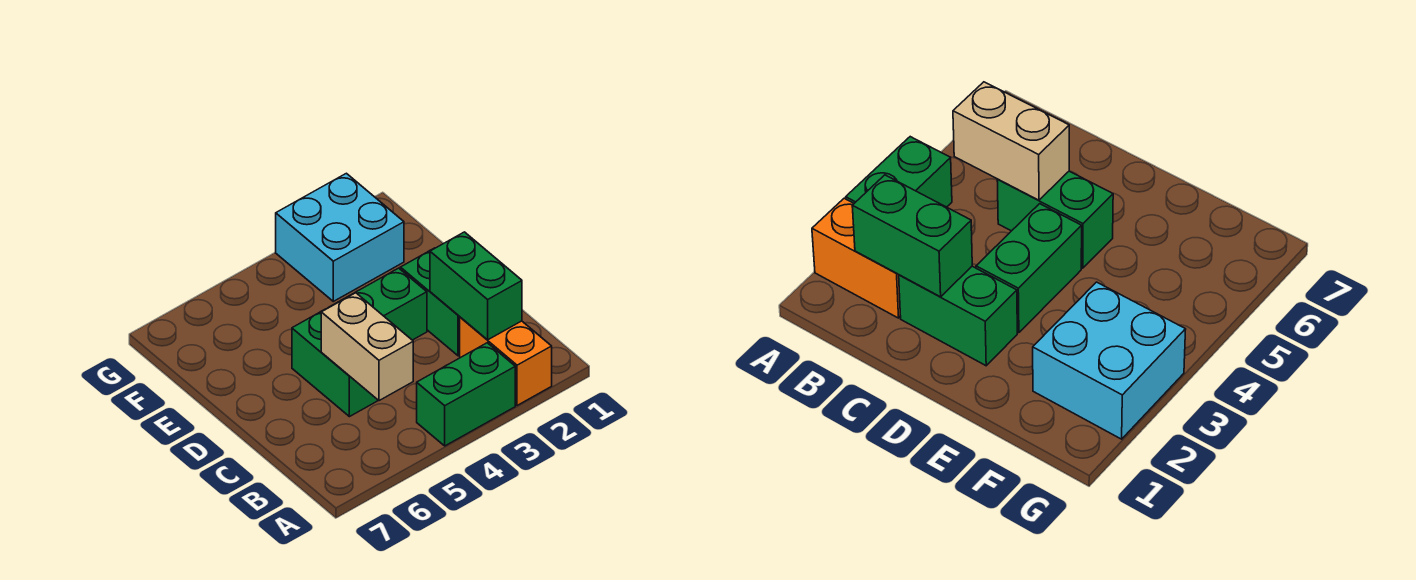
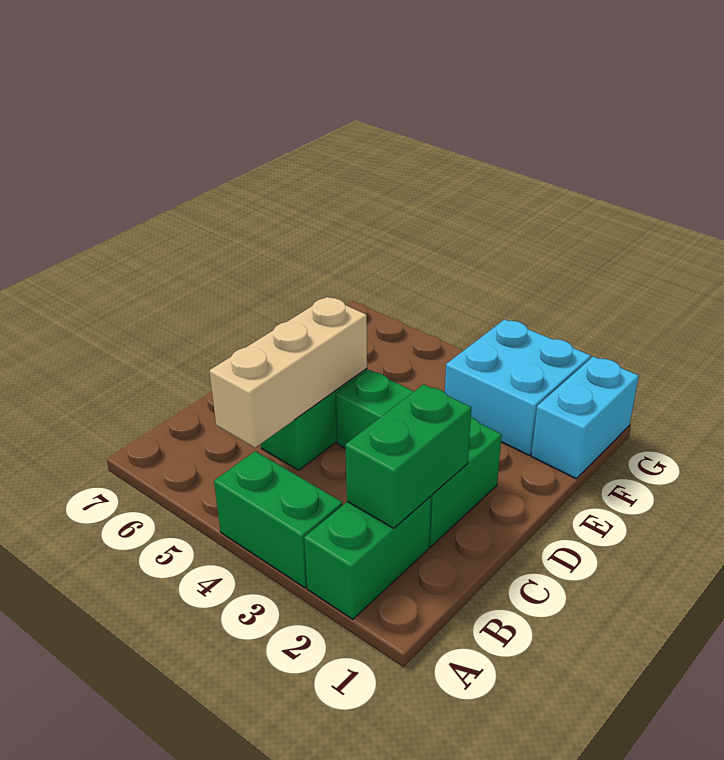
orange brick A2:B2 level 1 -> green brick A2:B2 level 1
tan brick B5:C5 level 2 -> tan brick B5:D5 level 2
none -> cyan brick F1:G1 level 1

